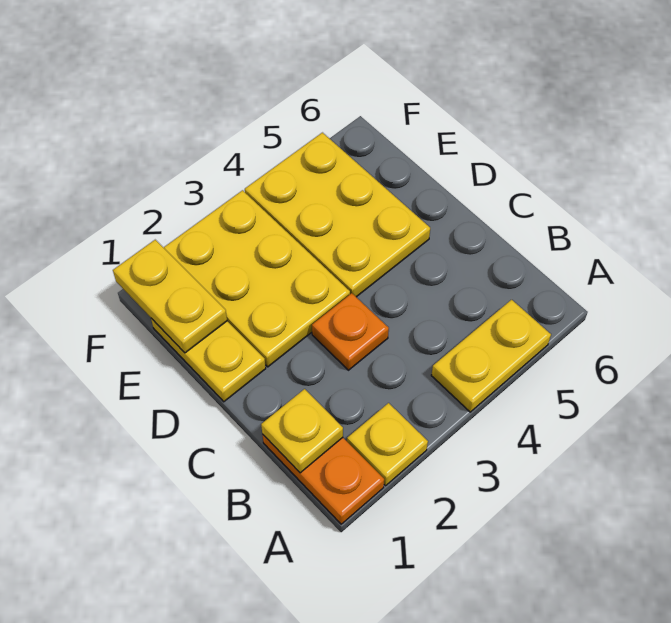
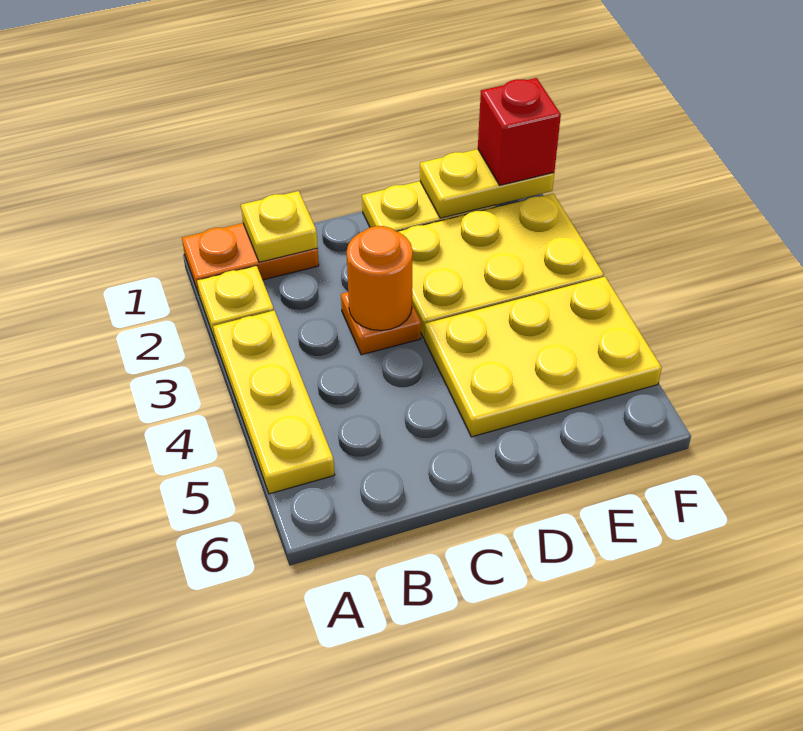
yellow plate A4:A5 level 1 -> yellow plate A3:A5 level 1
none -> orange round brick C3 level 2
none -> red brick F1 level 3

